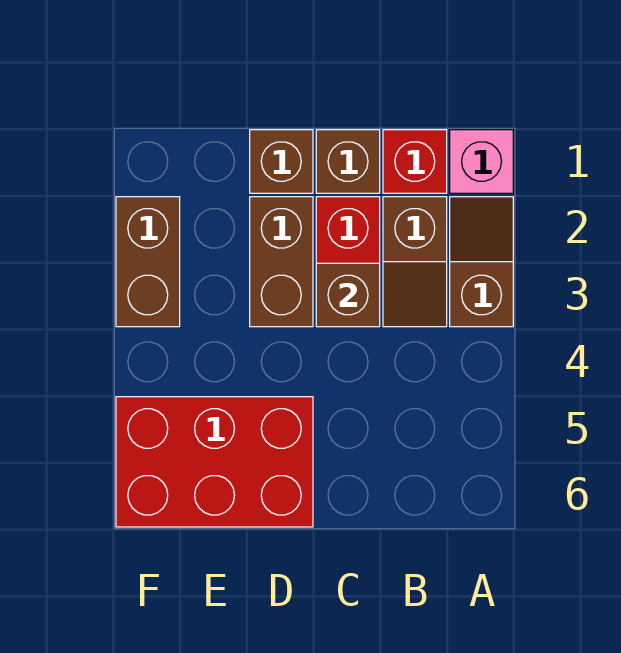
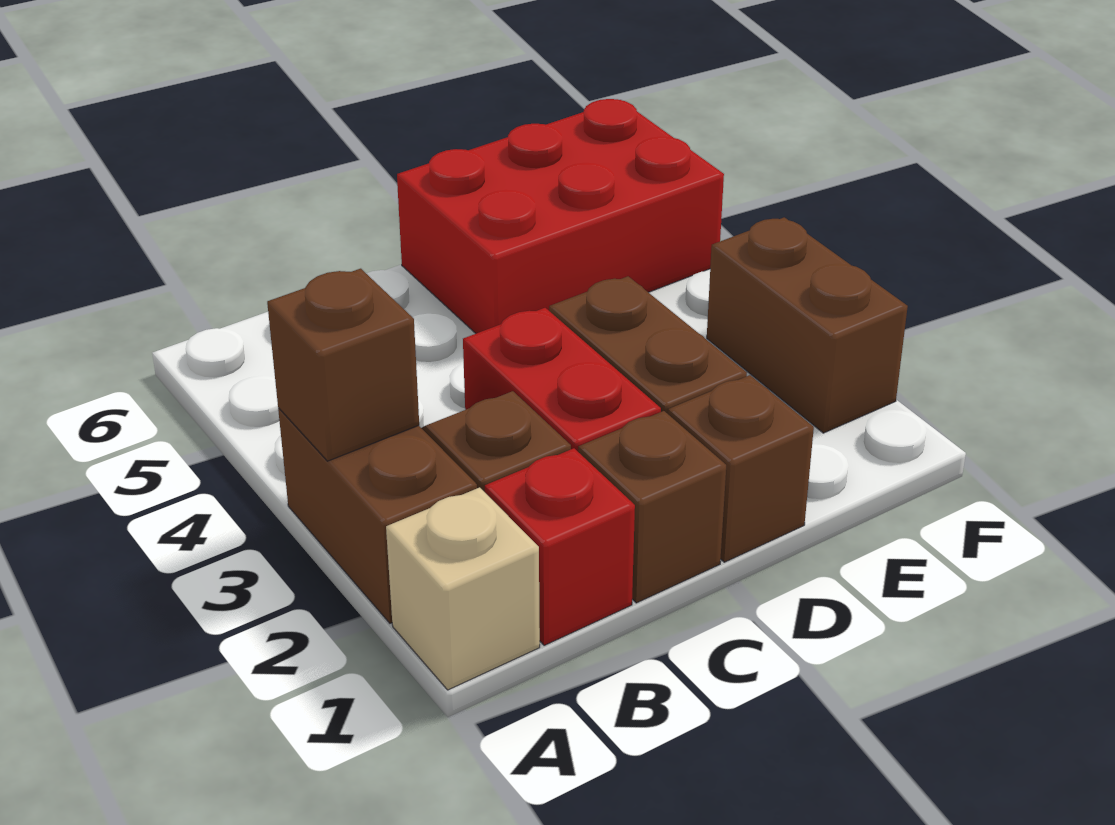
pink brick A1 level 1 -> tan brick A1 level 1
brown slope A2:A3 level 1 top 3 -> brown brick A2:A3 level 1
brown brick C3 level 2 -> brown brick A3 level 2

